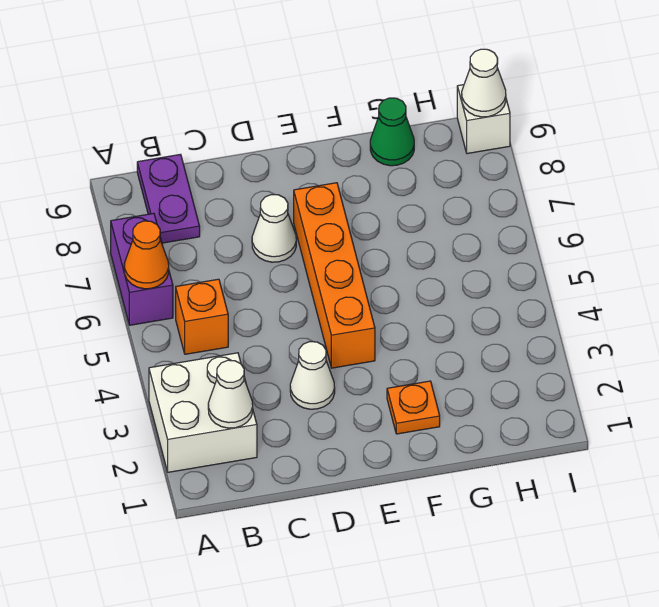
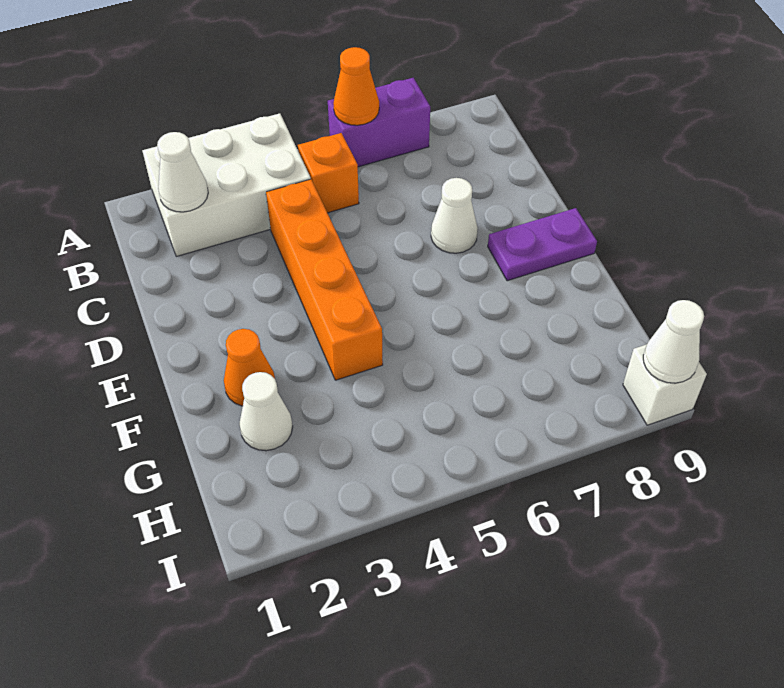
white brick A2:B3 level 1 -> white brick A2:B4 level 1
purple plate B8:B9 level 1 -> purple plate E8:E9 level 1
white cone D3 level 1 -> white cone G2 level 1
orange brick E4:E7 level 1 -> orange brick C4:F4 level 1
orange plate F2 level 1 -> orange cone F2 level 1
green cone G9 level 1 -> none

